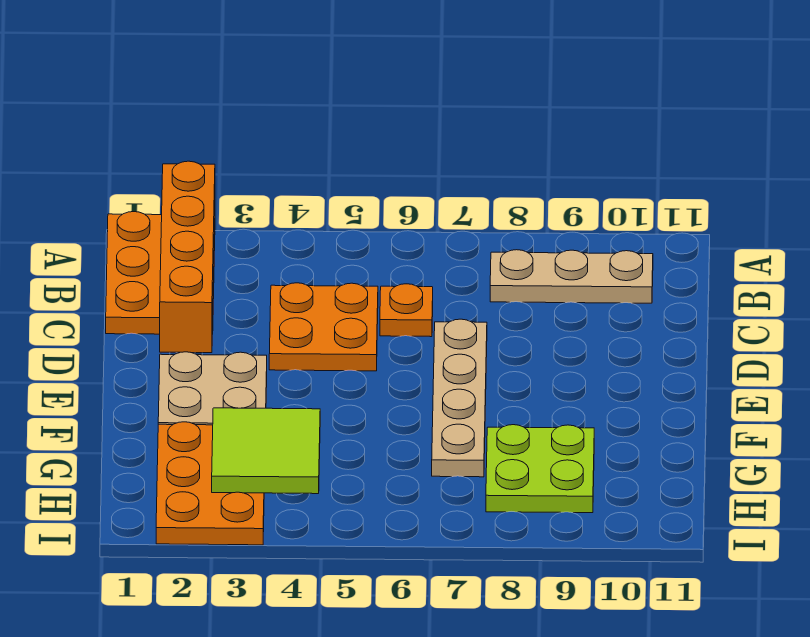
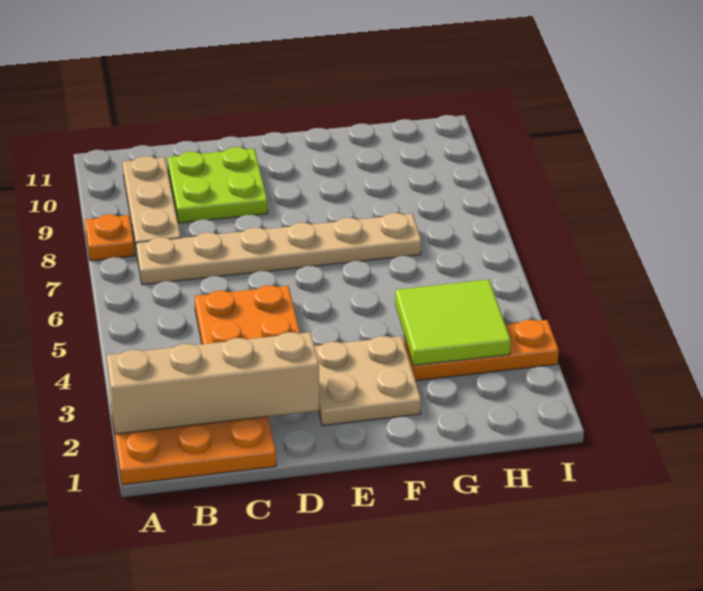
orange brick A2:D2 level 2 -> tan brick A2:D2 level 2
orange plate C6 level 1 -> orange plate A8 level 1
tan plate D7:G7 level 1 -> tan plate B7:G7 level 1
orange plate G2:I3 level 1 -> orange plate G3:I3 level 1
lime plate G8:H9 level 1 -> lime plate C9:D10 level 1

